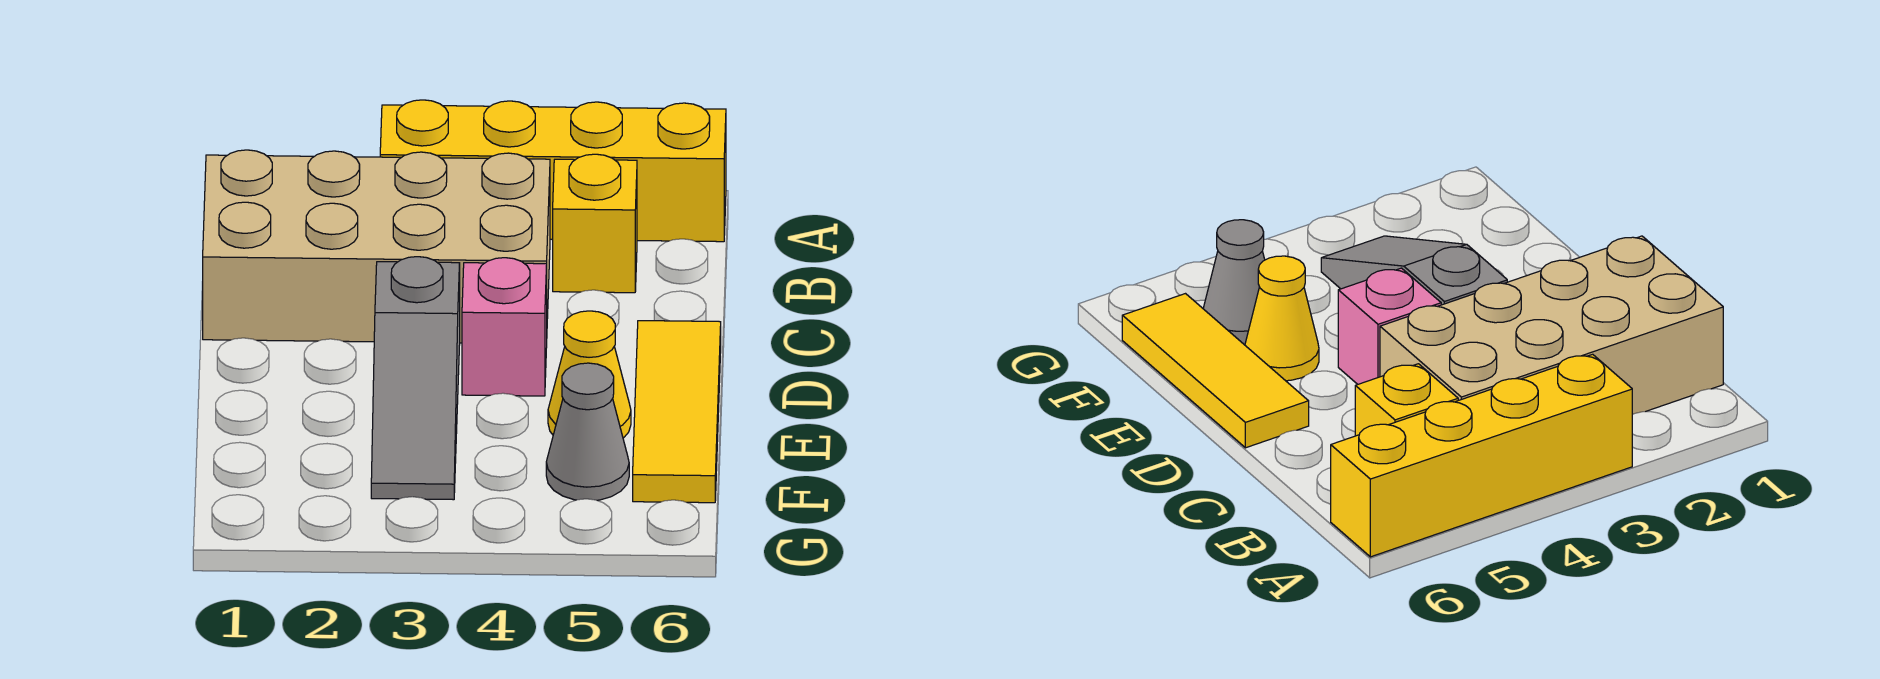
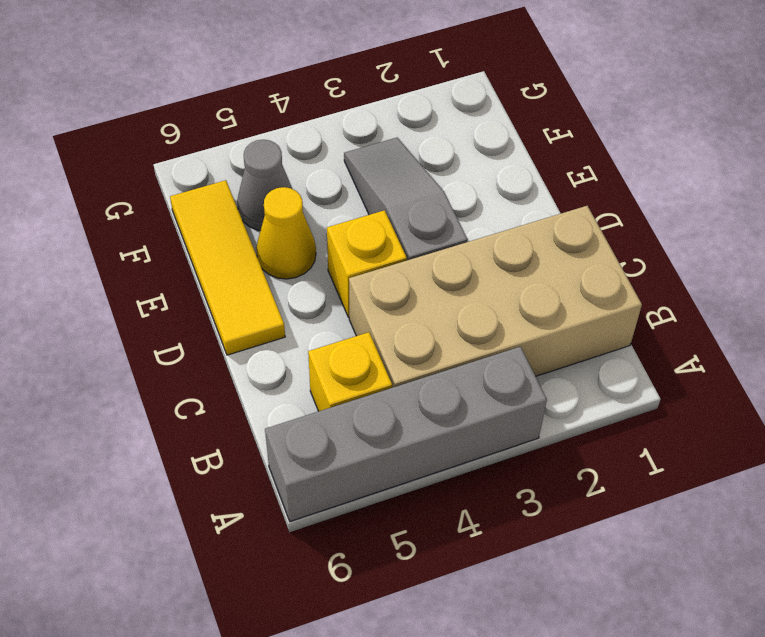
yellow brick A3:A6 level 1 -> grey brick A3:A6 level 1
pink brick D4 level 1 -> yellow brick D4 level 1

